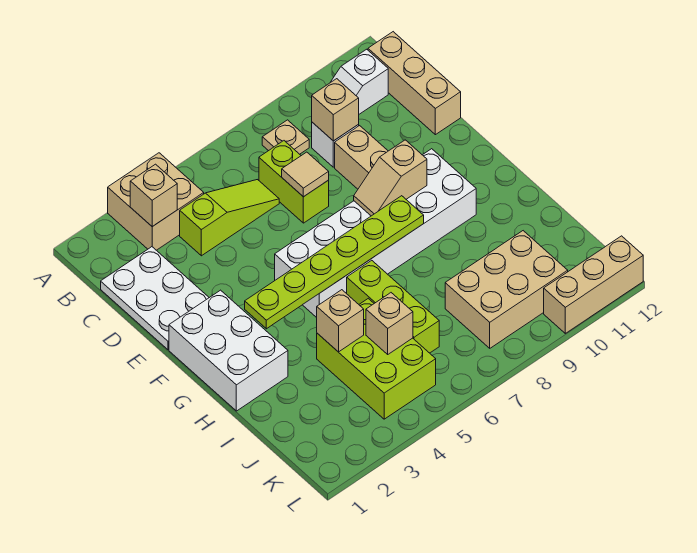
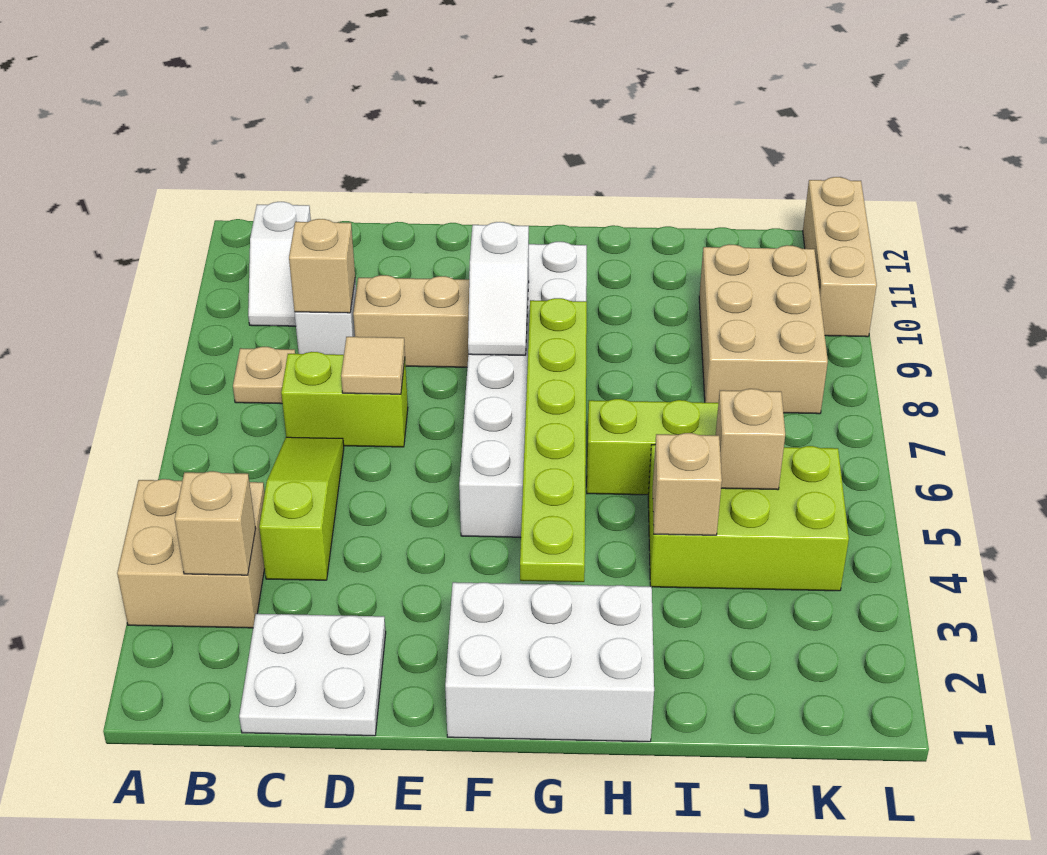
tan brick B12:D12 level 1 -> none
white plate C1:E2 level 1 -> white plate C1:D2 level 1
tan slope F8:F9 level 2 top 9 -> white slope F8:F9 level 2 top 9

